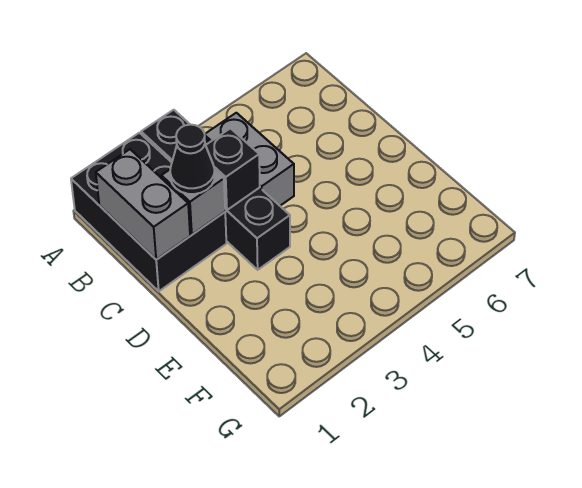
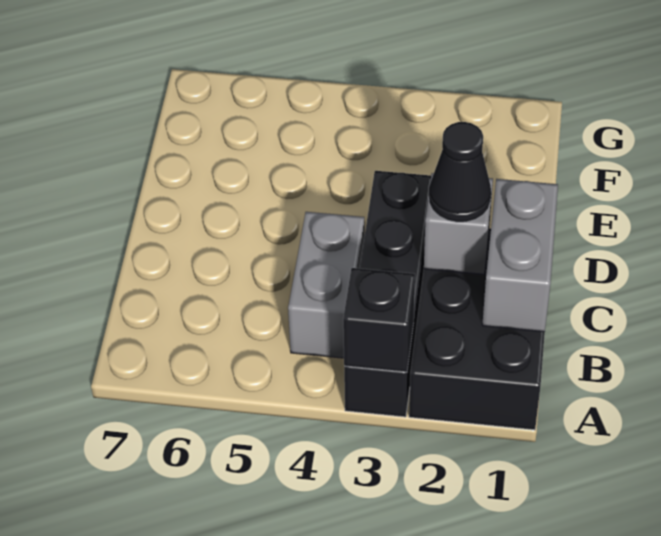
black brick C3 level 2 -> black brick A3 level 2

